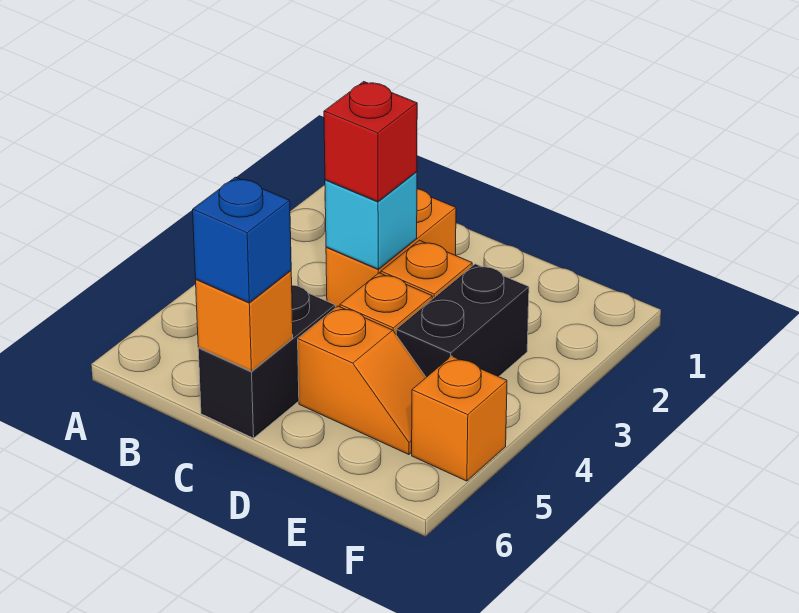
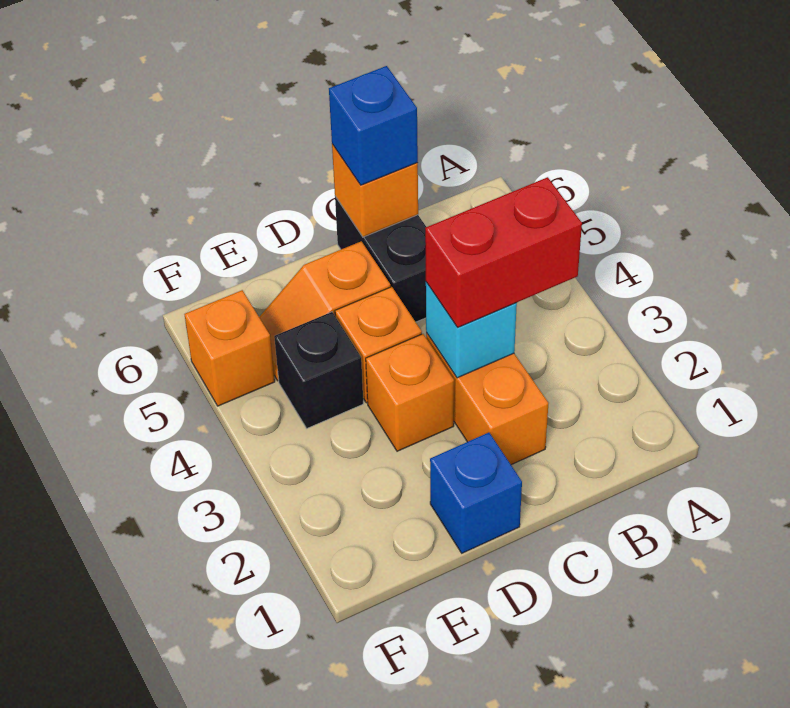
red brick C3 level 3 -> red brick B3:C3 level 3
none -> blue brick D1 level 1
black brick E3:E4 level 1 -> black brick E4 level 1

